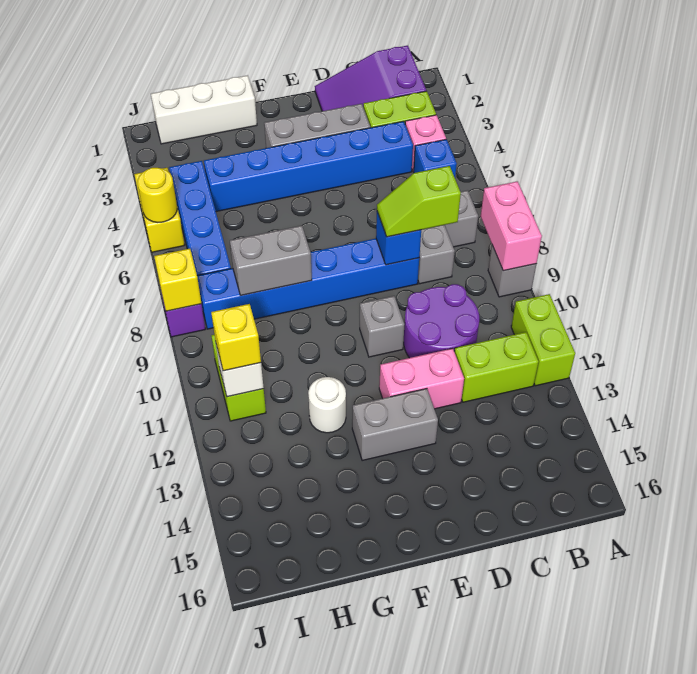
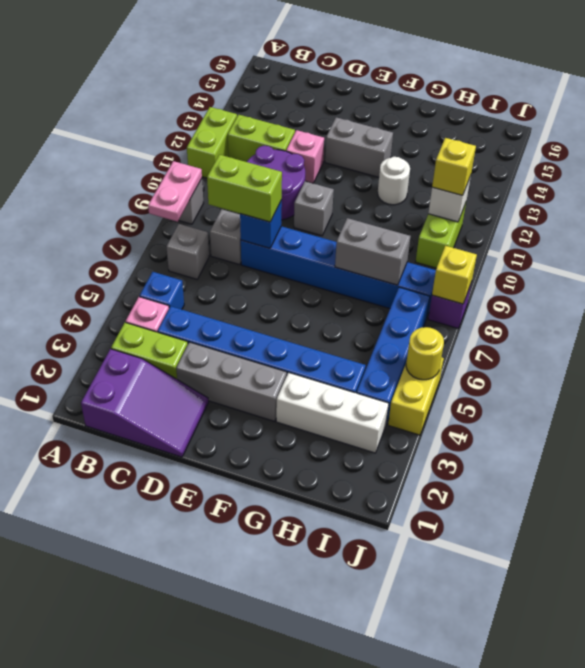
pink brick A8:A9 level 2 -> pink plate A8:A9 level 2
lime slope C8:D8 level 3 top C -> lime brick C8:D8 level 3
pink brick D12:E12 level 1 -> pink brick D12 level 1
white brick G1:I1 level 1 -> white brick G3:I3 level 1

